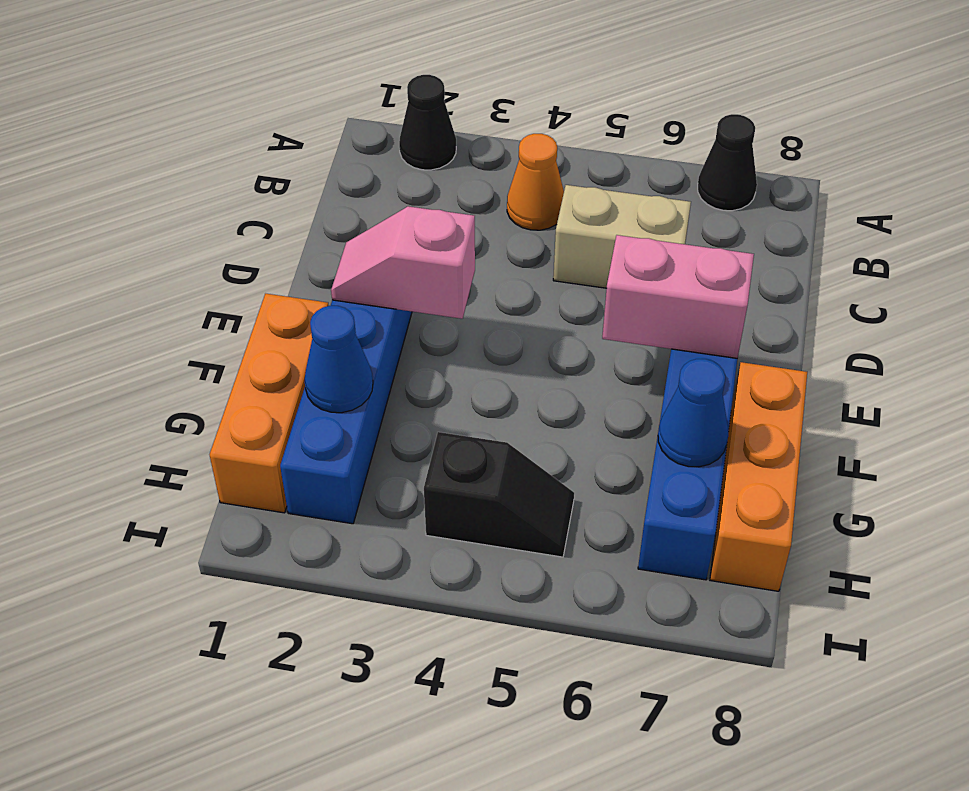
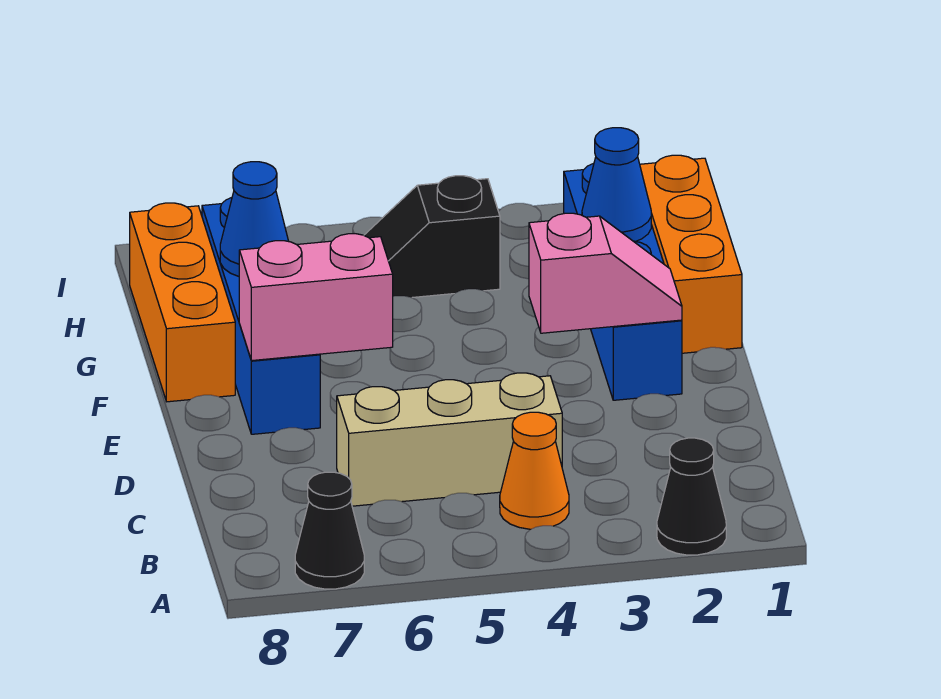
tan brick C5:C6 level 1 -> tan brick C4:C6 level 1

